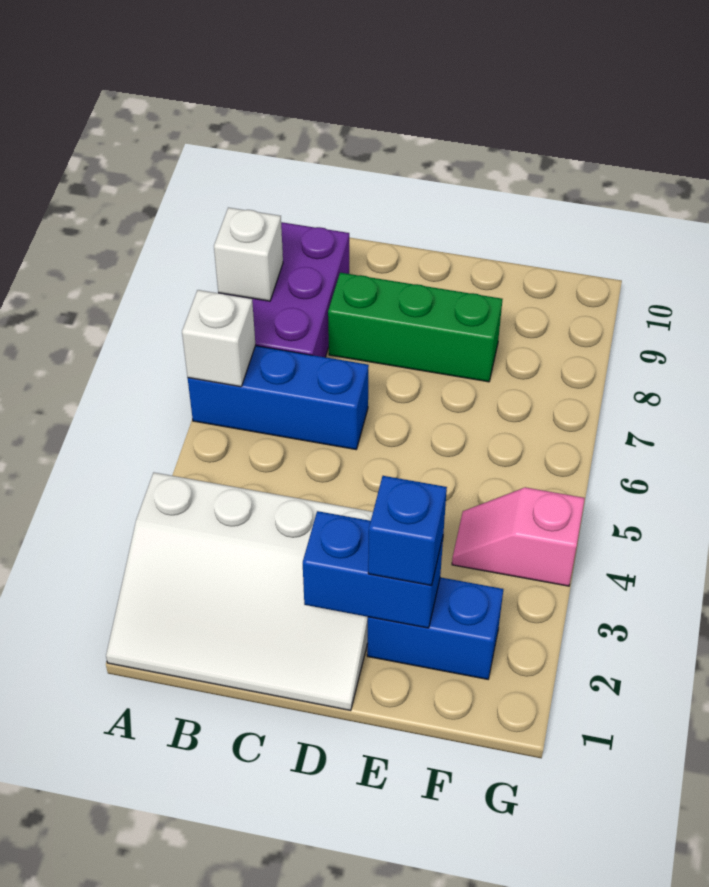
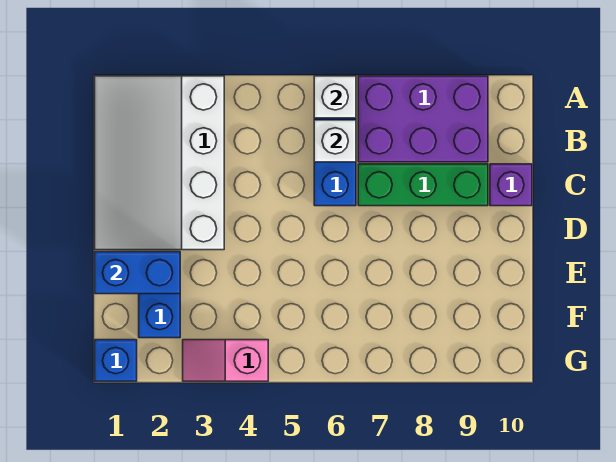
white brick A8 level 2 -> white brick B6 level 2
green brick C8:E8 level 1 -> green brick C7:C9 level 1
none -> purple brick C10 level 1
blue brick D2:E2 level 2 -> blue brick E1:E2 level 2
blue brick E2 level 3 -> blue brick G1 level 1
pink slope F4:G4 level 1 top G -> pink slope G3:G4 level 1 top 4

